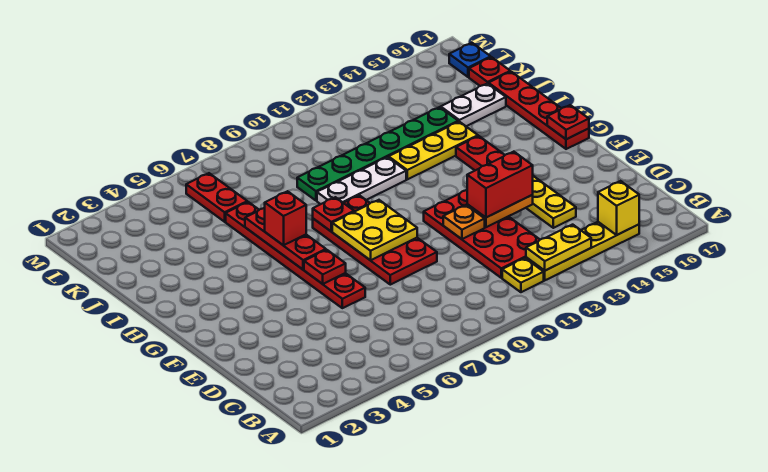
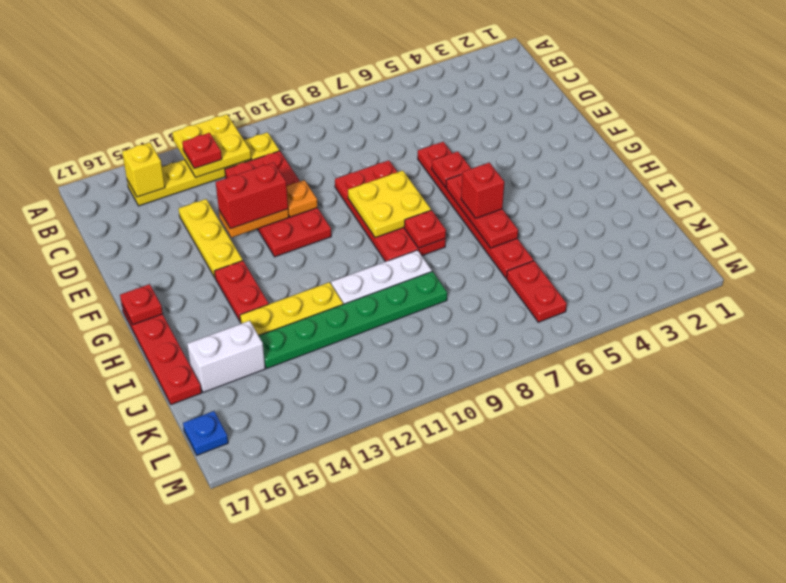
yellow plate B12:B13 level 2 -> yellow plate A12:B13 level 2
white plate J15:J16 level 1 -> white brick J15:J16 level 1
red plate K17 level 1 -> red plate B13 level 3

